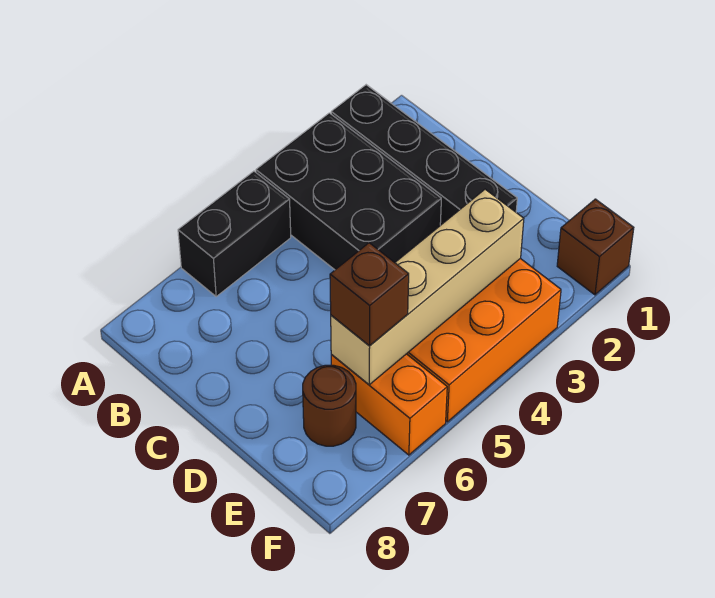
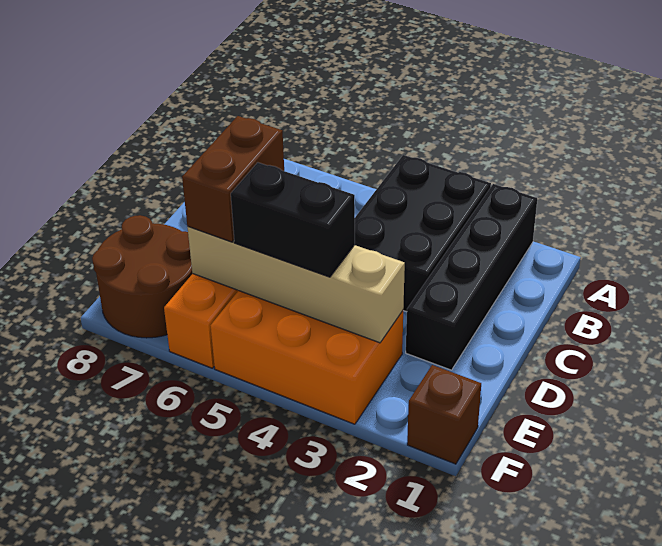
black brick A5:A6 level 1 -> black brick E4:E5 level 3
brown brick E6 level 3 -> brown brick D6:E6 level 3
brown round brick E7 level 1 -> brown round brick E7:F8 level 1

